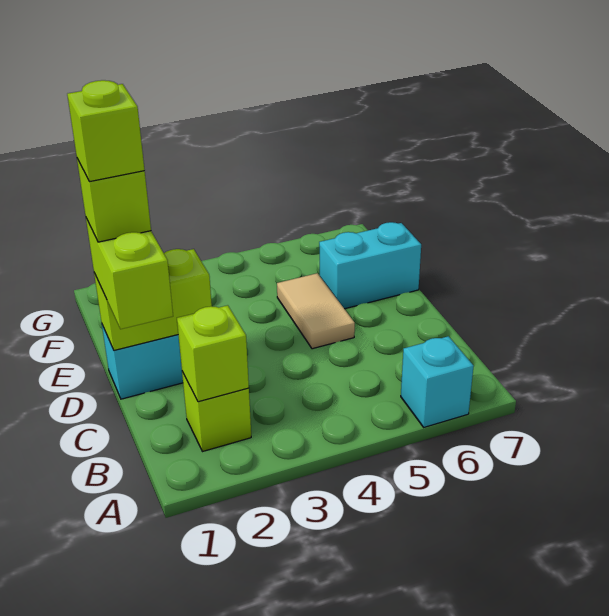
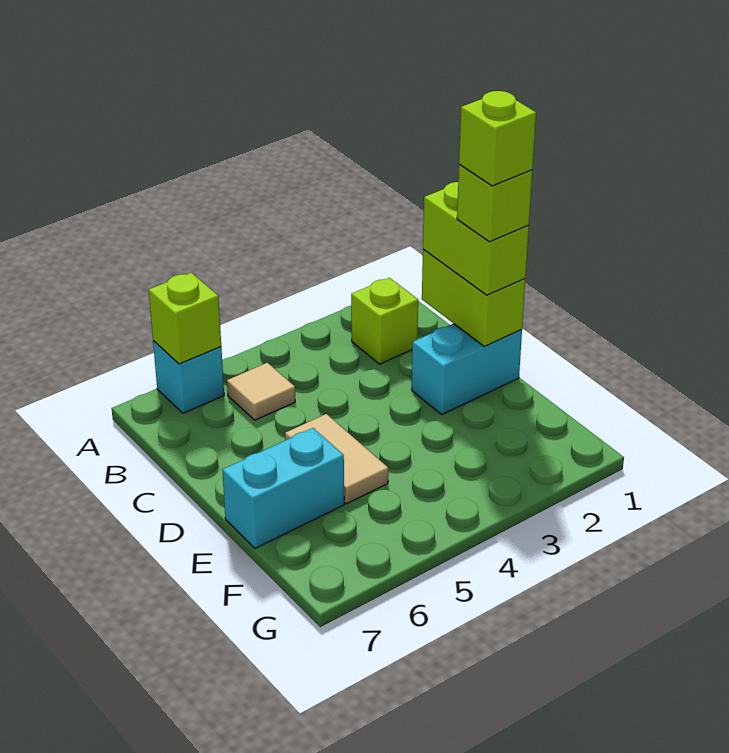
lime brick B2 level 2 -> lime brick A6 level 2
none -> tan tile B5 level 1
lime brick D1:D2 level 2 -> lime brick C1:D1 level 2

